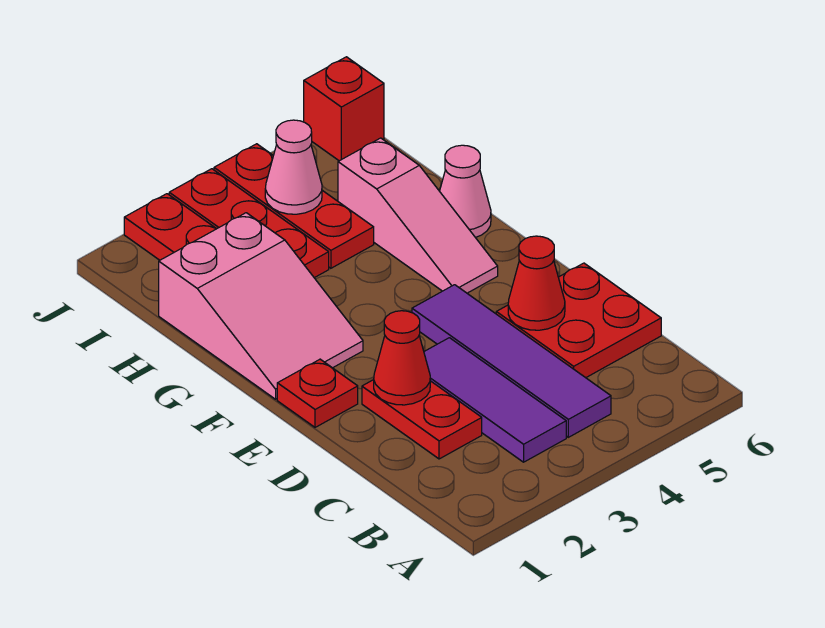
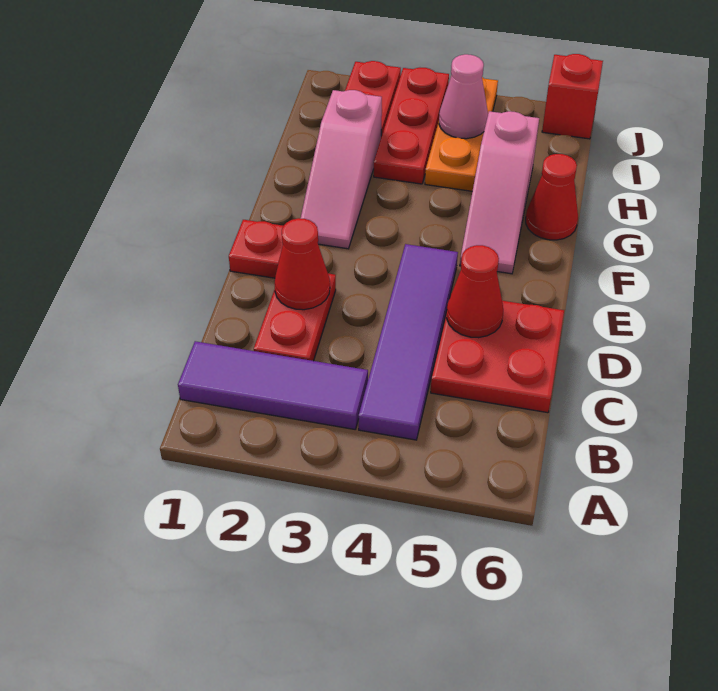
purple tile B3:D3 level 1 -> purple tile B1:B3 level 1
pink slope F1:H2 level 1 top H -> pink slope F2:H2 level 1 top H
pink cone G6 level 1 -> red cone G6 level 1
red plate H4:J4 level 1 -> orange plate H4:J4 level 1

